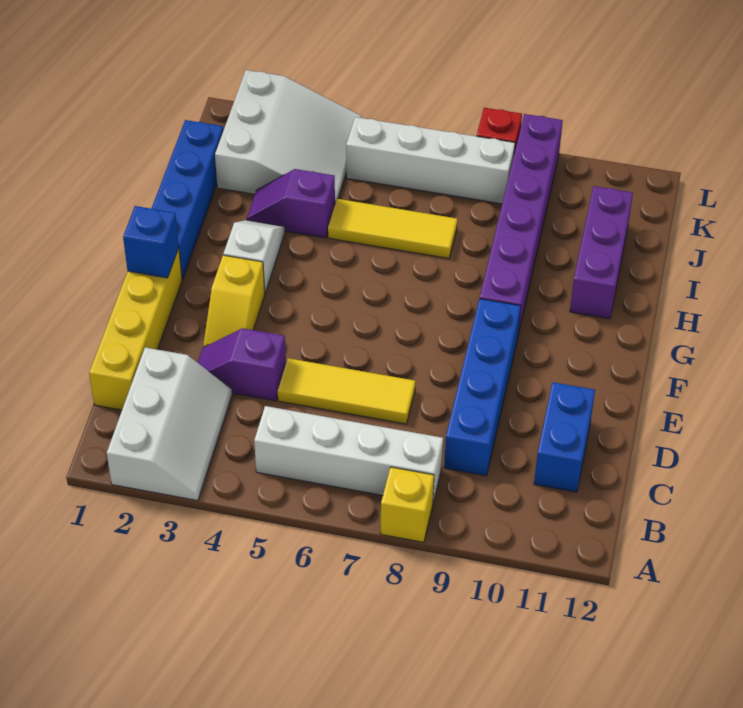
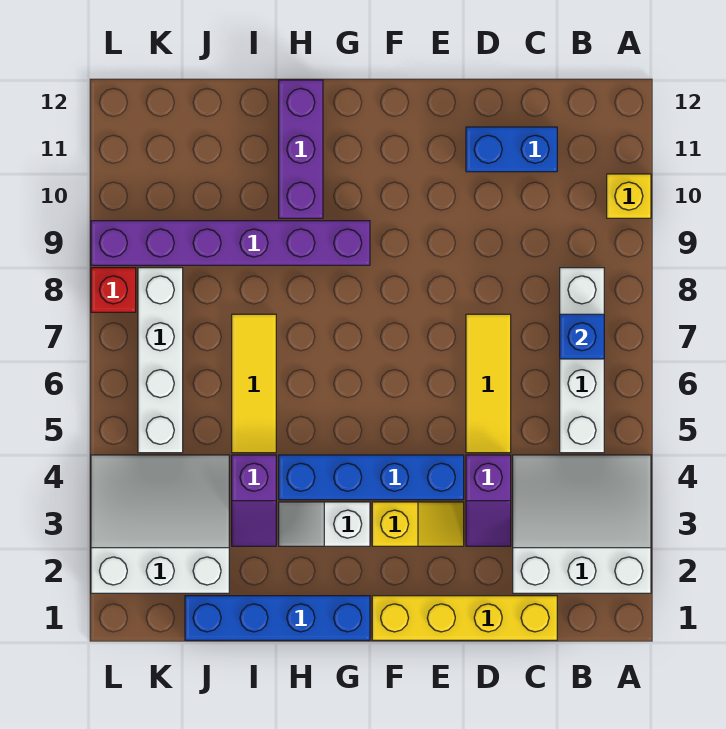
white slope A2:C3 level 1 top 2 -> white slope A2:C4 level 1 top 2
yellow brick A8 level 1 -> yellow brick A10 level 1
blue brick C9:F9 level 1 -> blue brick E4:H4 level 1
blue brick F1 level 2 -> blue brick B7 level 2
purple brick H11:J11 level 1 -> purple brick H10:H12 level 1

